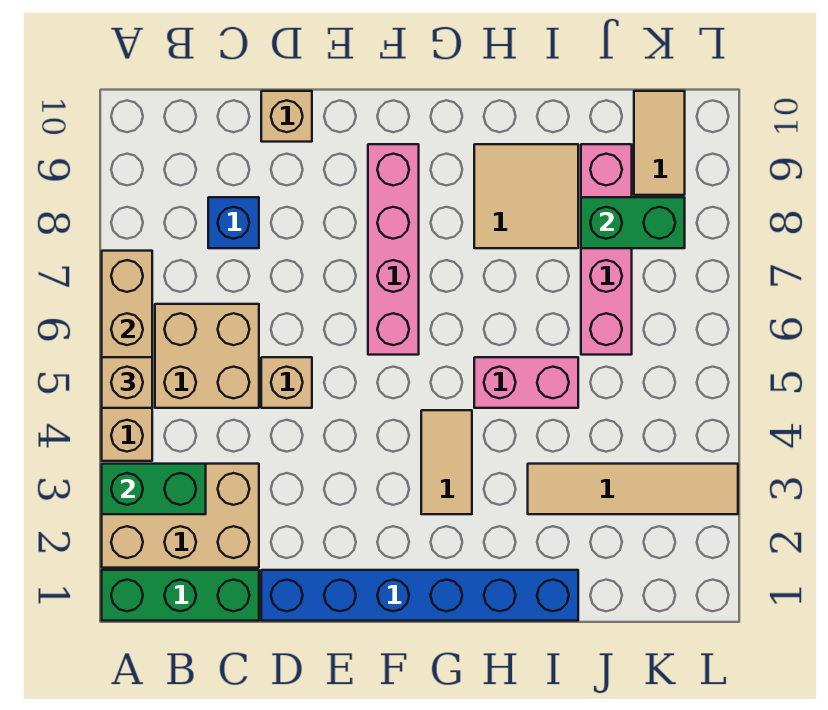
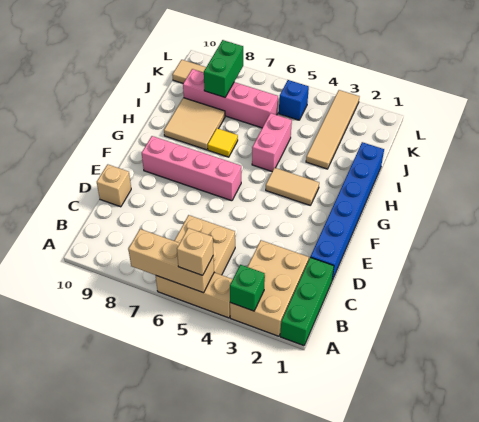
green brick A3:B3 level 2 -> green brick A3 level 2
blue brick C8 level 1 -> blue brick K5 level 1
tan brick D5 level 1 -> none
none -> yellow tile H7 level 1

